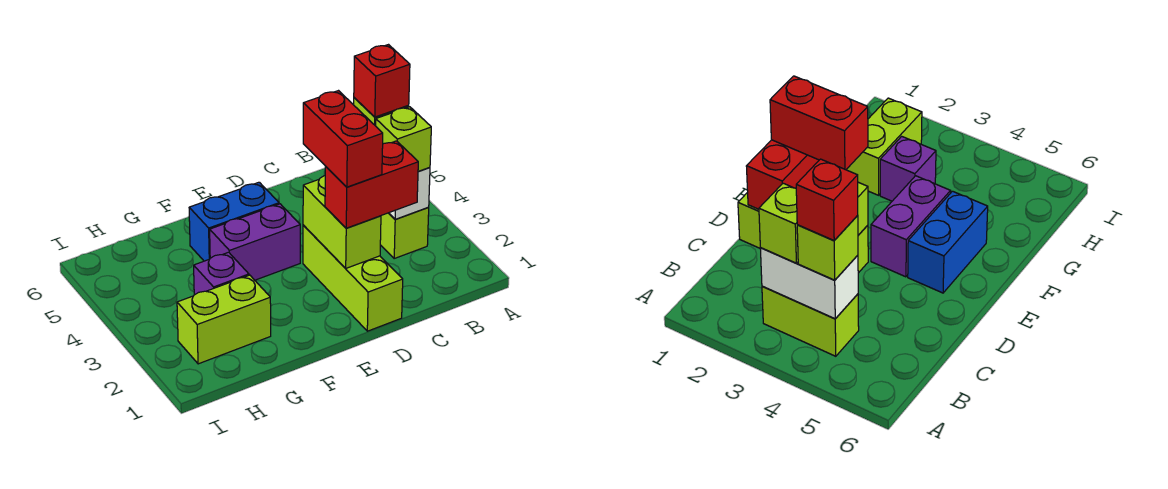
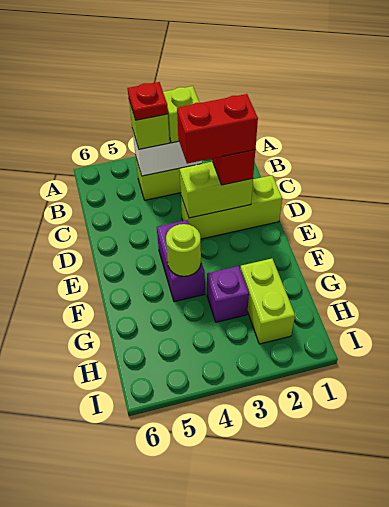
red brick B4 level 4 -> red plate B4 level 4
blue brick E5:F5 level 1 -> none
none -> lime round brick F4 level 2

